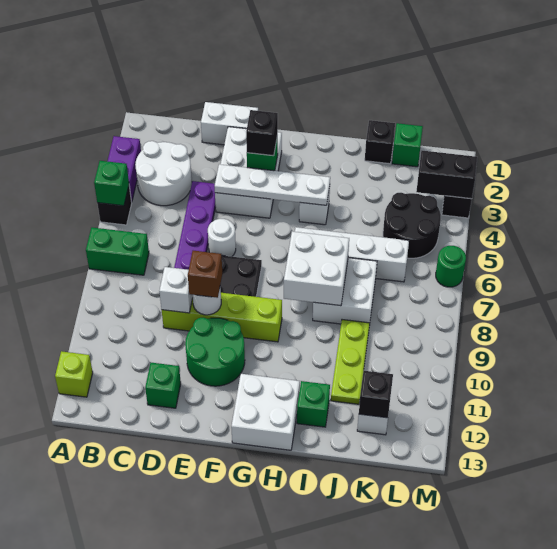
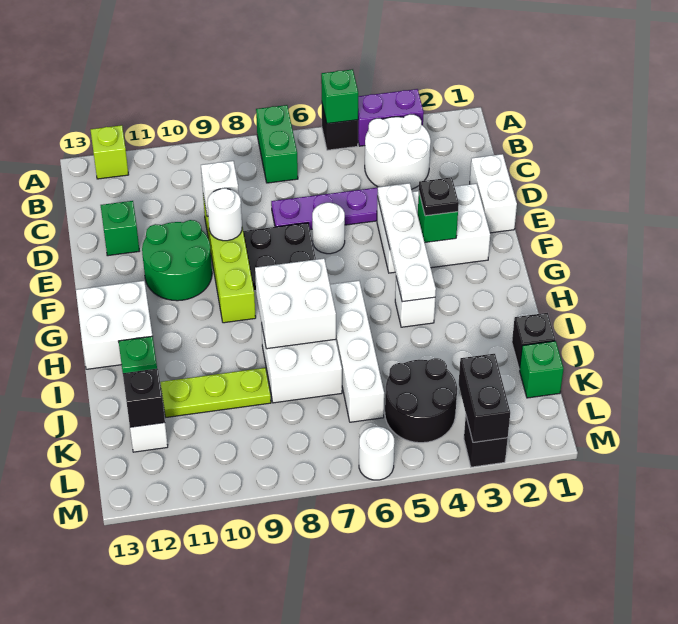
brown brick E9 level 3 -> none
black brick F3 level 3 -> black plate F3 level 3
green round brick M6 level 1 -> white round brick M6 level 1

